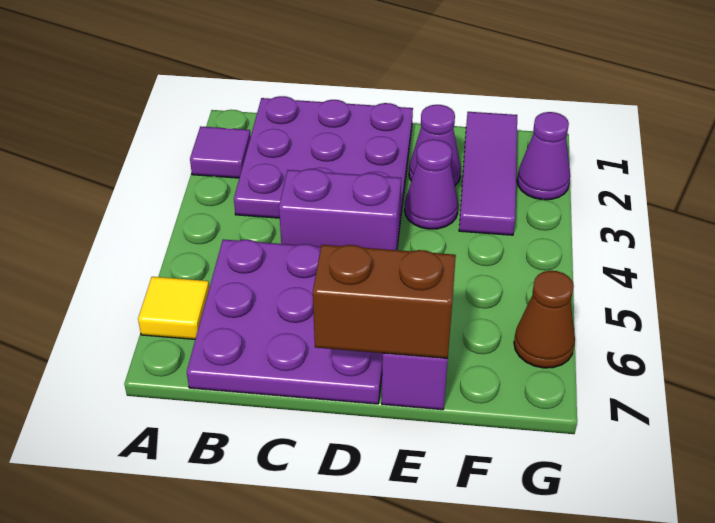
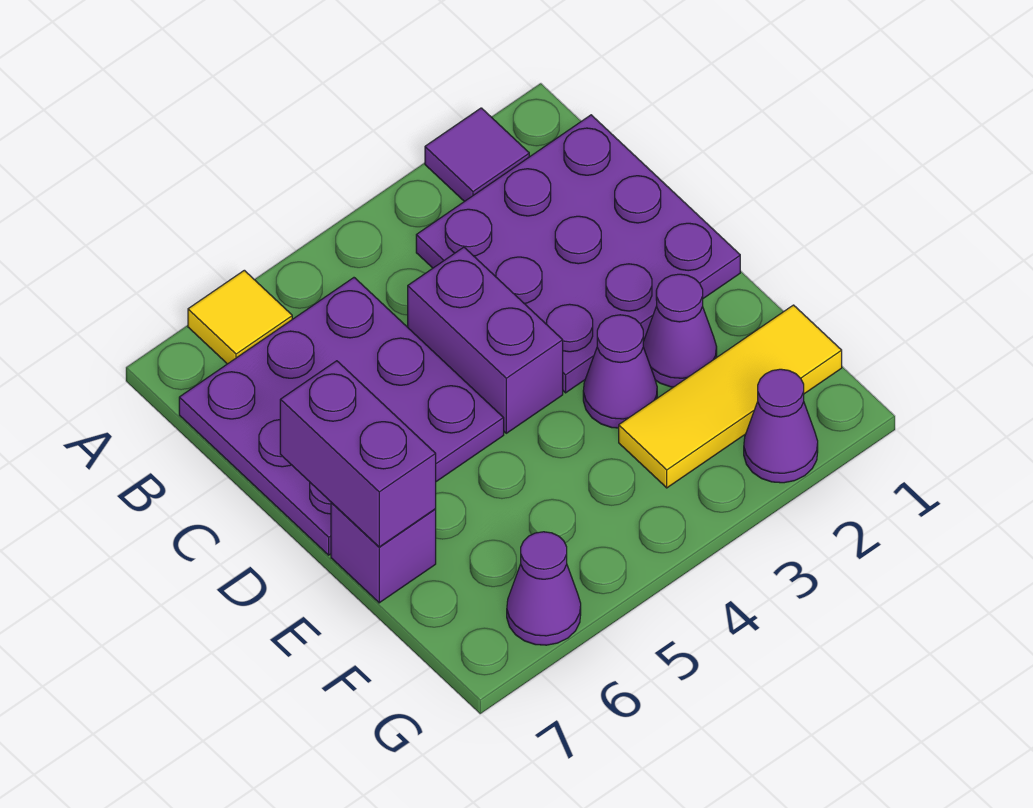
brown brick D7:E7 level 2 -> purple brick D7:E7 level 2
purple tile F1:F3 level 1 -> yellow tile F1:F3 level 1
brown cone G6 level 1 -> purple cone G6 level 1

